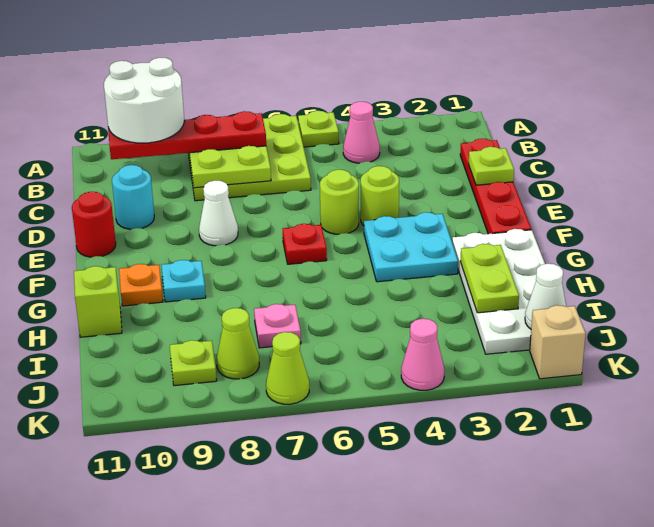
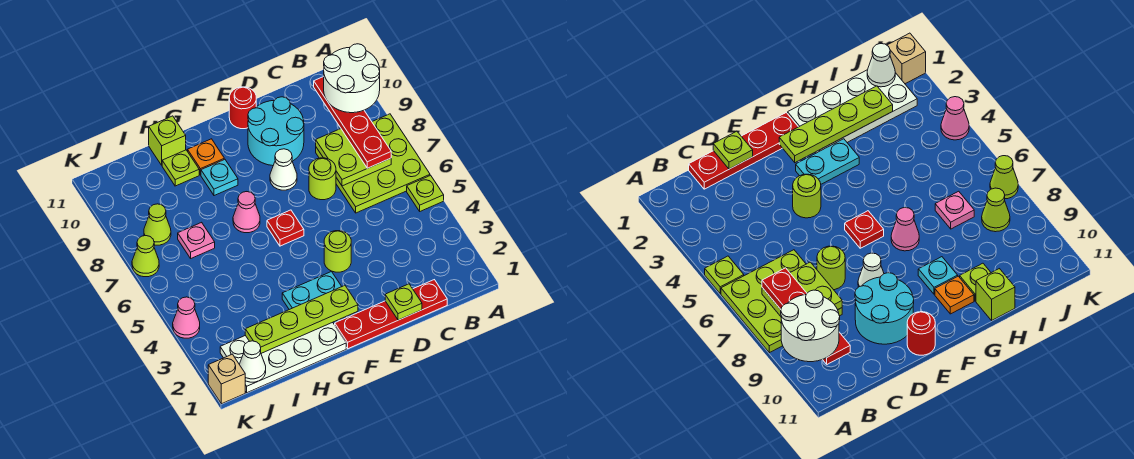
pink cone B4 level 1 -> pink cone G7 level 1
cyan round brick D10 level 1 -> cyan round brick D9:E10 level 1
lime round brick E5 level 1 -> lime round brick D7 level 1
cyan plate F3:G4 level 1 -> cyan plate F3:G3 level 1
lime plate H2:I2 level 2 -> lime plate F2:I2 level 2
lime plate J9 level 1 -> lime plate H10 level 1

